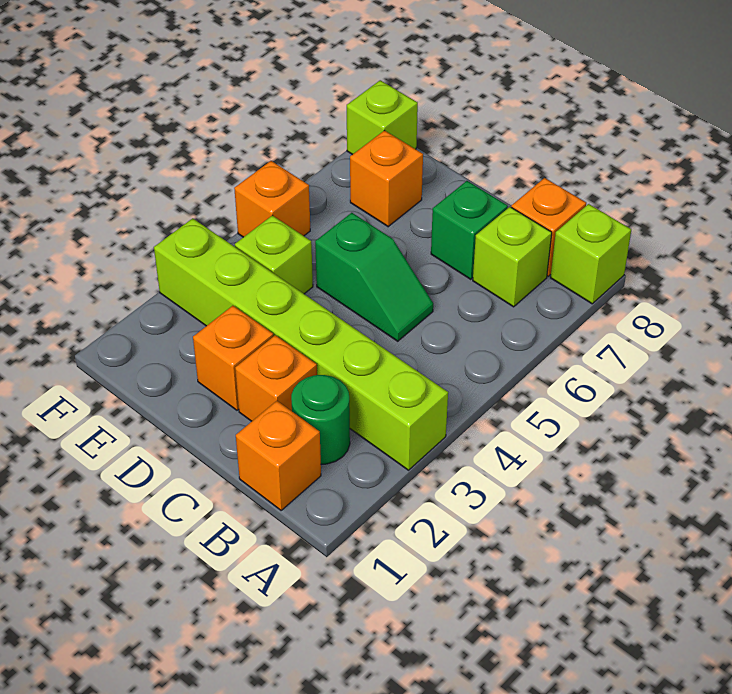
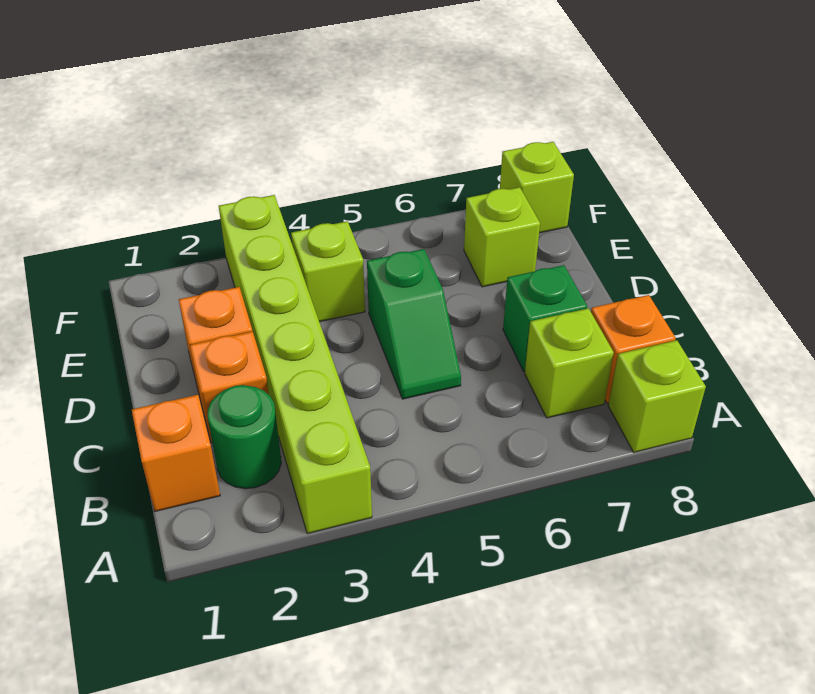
orange brick E7 level 1 -> lime brick E7 level 1
orange brick F5 level 1 -> none

